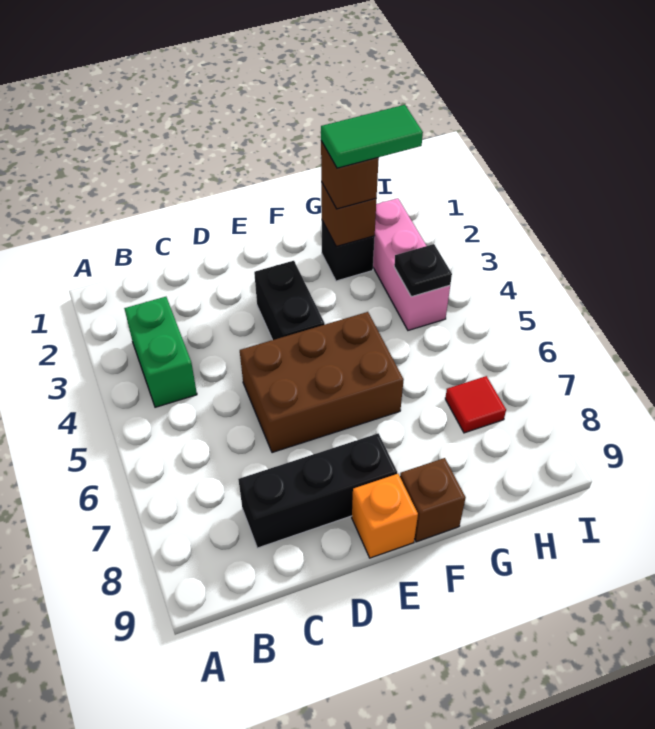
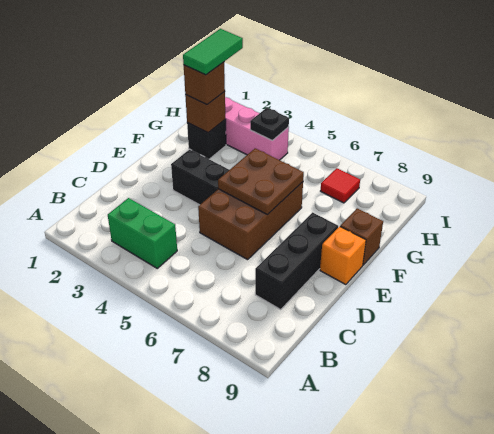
none -> brown plate E5:F6 level 2

